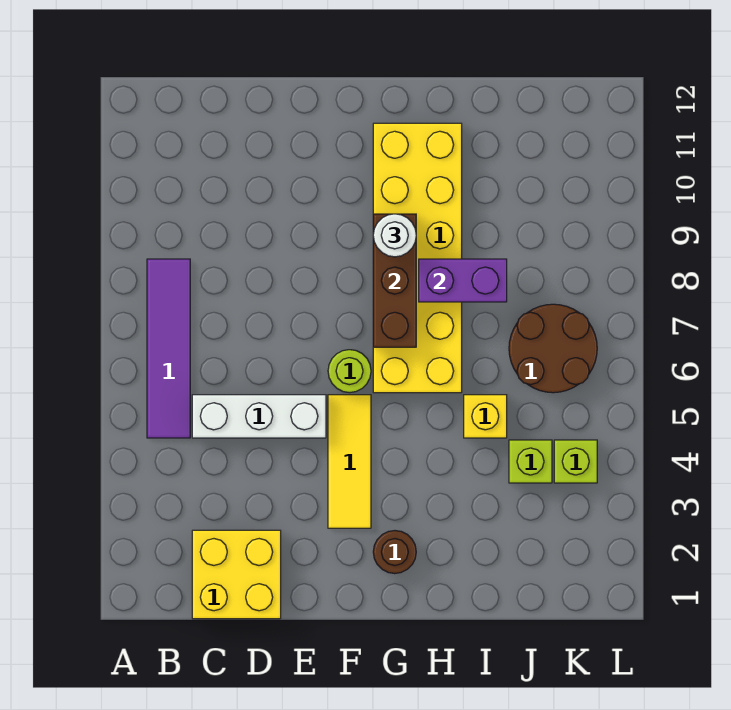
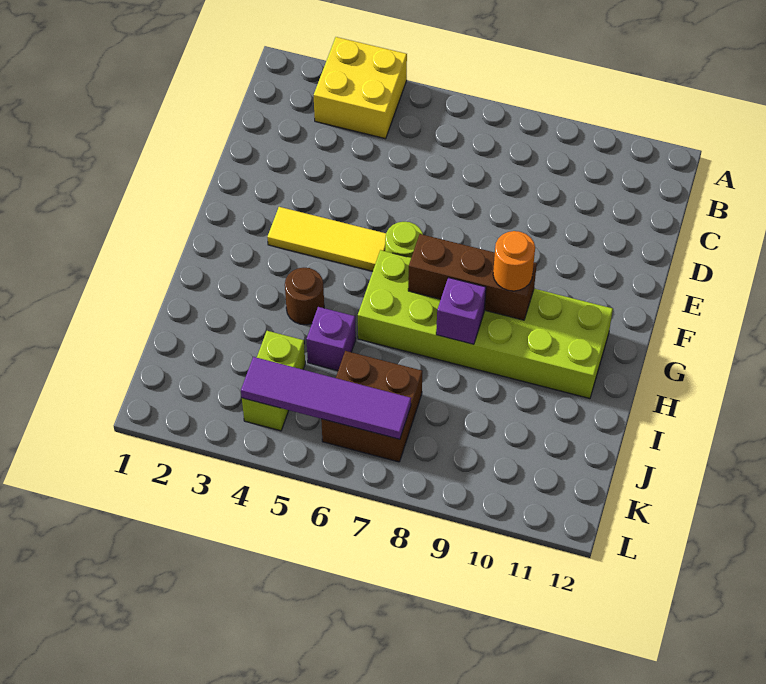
purple tile B5:B8 level 1 -> purple tile K4:K7 level 2
yellow brick C1:D2 level 1 -> yellow brick A3:B4 level 1
white brick C5:E5 level 1 -> none
brown round brick G2 level 1 -> brown round brick H4 level 1
yellow brick G6:H11 level 1 -> lime brick G6:H11 level 1
white round brick G9 level 3 -> orange round brick G9 level 3
purple brick H8:I8 level 2 -> purple brick H8 level 2
yellow brick I5 level 1 -> purple brick I5 level 1
brown round brick J6:K7 level 1 -> brown brick J6:K7 level 1

